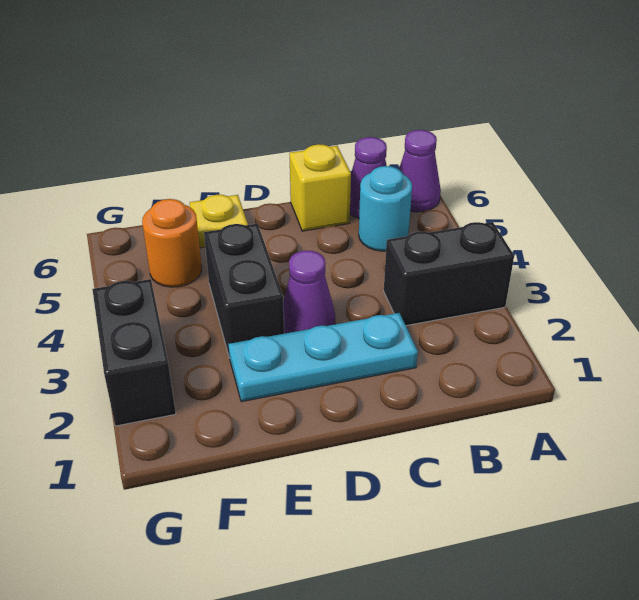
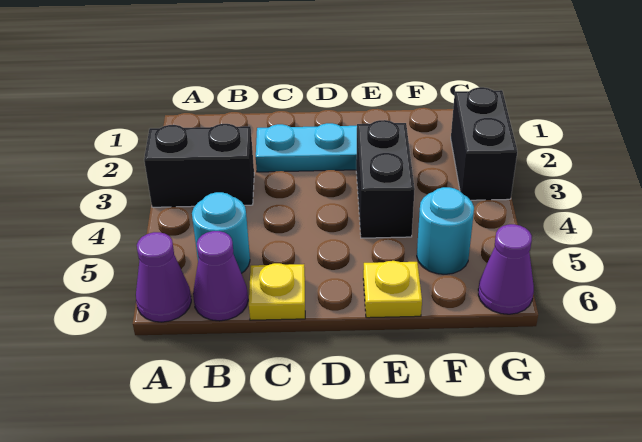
yellow brick C6 level 1 -> yellow plate C6 level 1
purple cone D3 level 1 -> purple cone G6 level 1
orange round brick F5 level 1 -> cyan round brick F5 level 1

